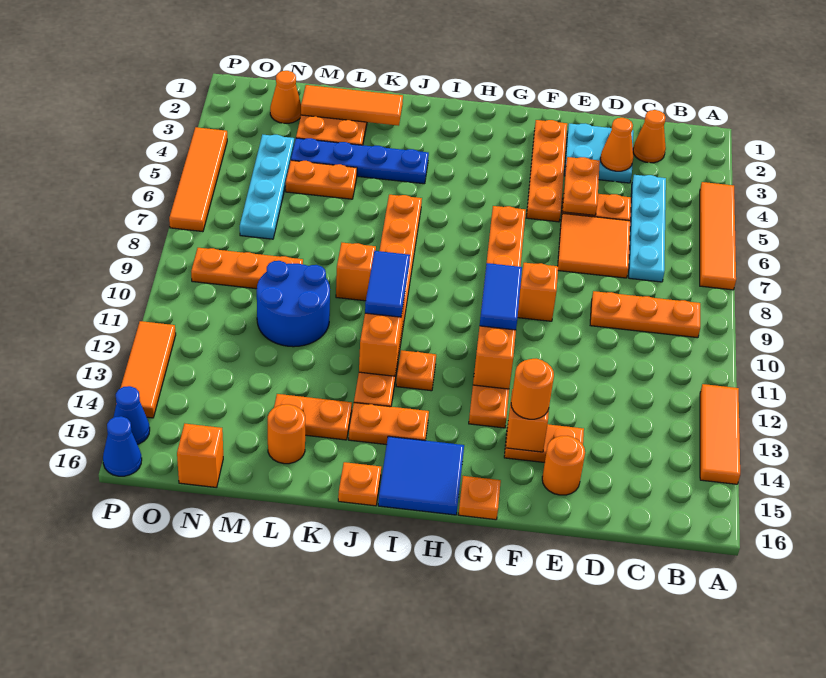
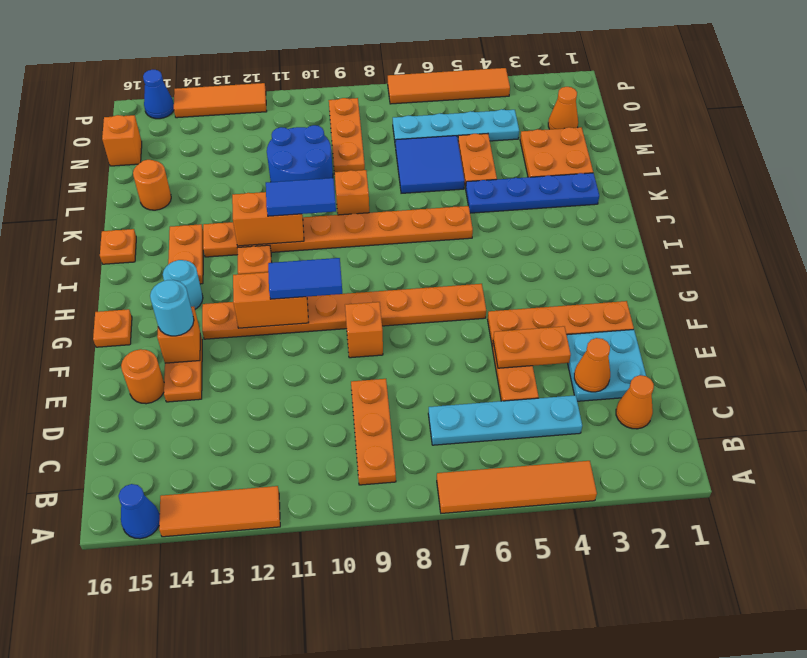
orange tile D6:E7 level 1 -> none
orange round brick F14 level 3 -> cyan round brick F14 level 3
none -> cyan round brick H14 level 1
blue tile H15:I16 level 1 -> blue tile L6:M7 level 1
blue plate J4:M4 level 1 -> blue plate K2:K5 level 1
orange tile K2:M2 level 2 -> none
orange plate K14:L14 level 1 -> none
blue cone P16 level 1 -> blue cone A15 level 1

